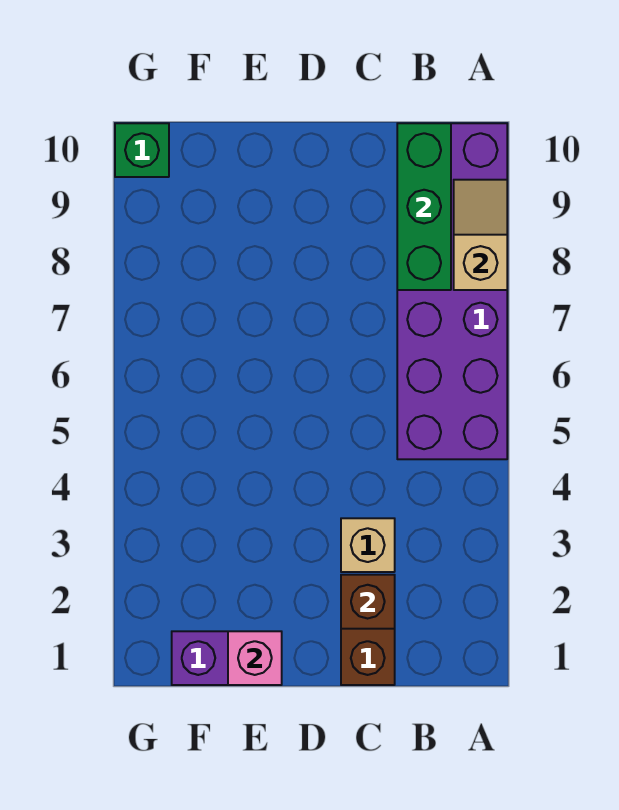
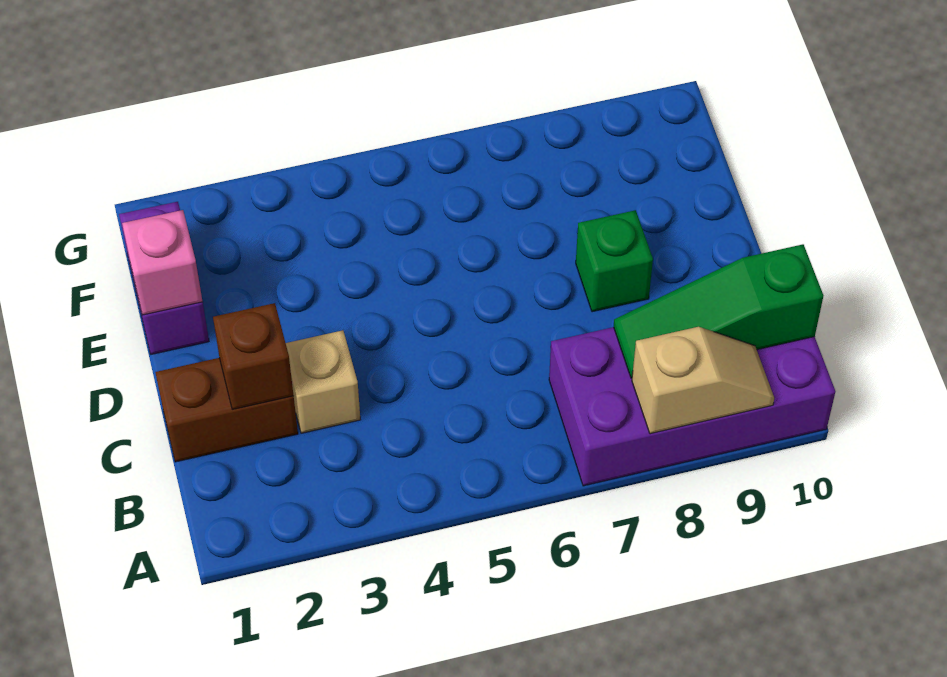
purple brick A5:B10 level 1 -> purple brick A7:B10 level 1
green brick B8:B10 level 2 -> green slope B8:B10 level 2 top 10
green brick G10 level 1 -> green brick D8 level 1

